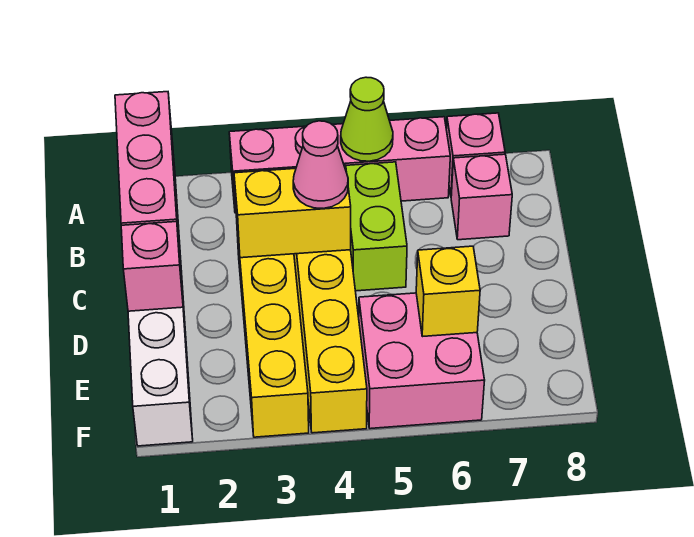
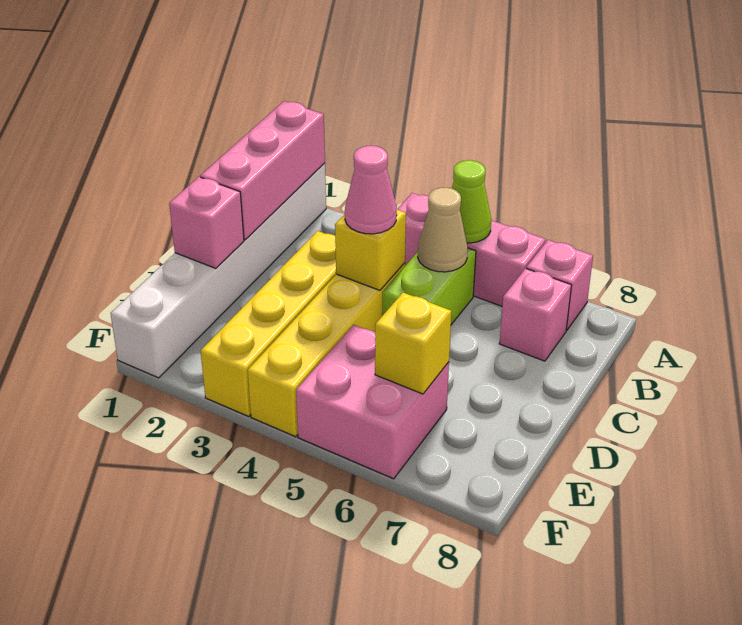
pink brick A3:A6 level 1 -> pink brick A4:A6 level 1
none -> tan cone B5 level 2
yellow brick C3:C4 level 2 -> yellow brick C4 level 2

